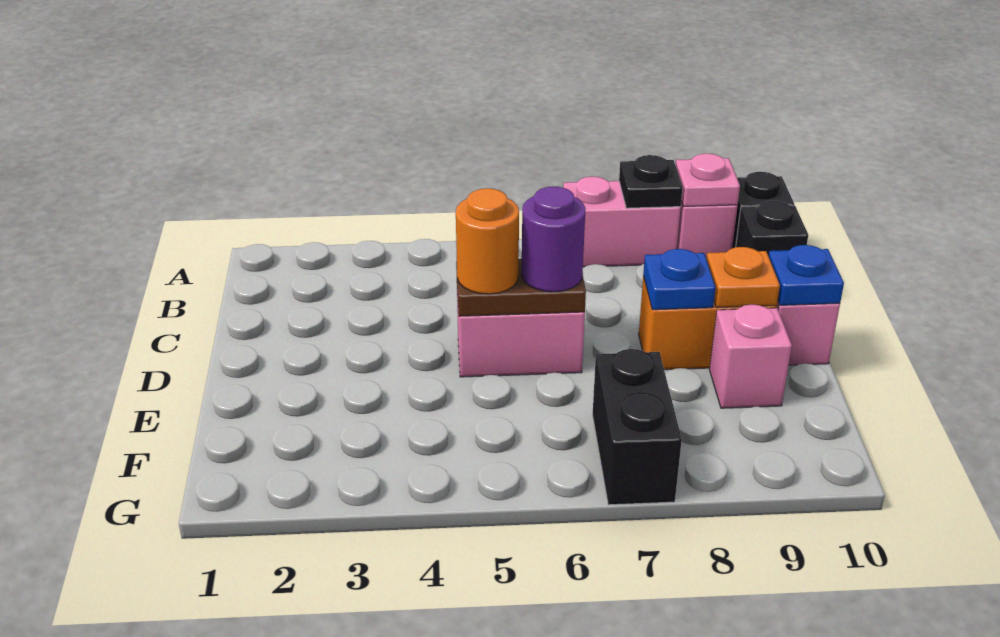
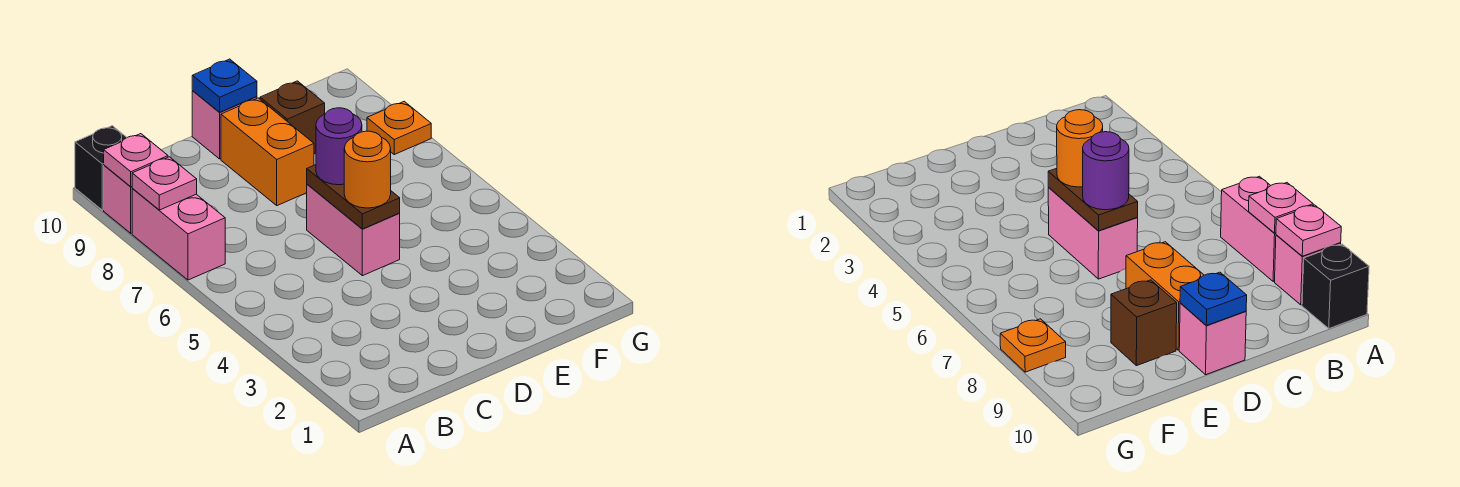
black plate A8 level 2 -> pink plate A8 level 2
black brick B10 level 1 -> none
blue plate D8 level 2 -> none
orange plate D9 level 2 -> orange plate G8 level 1
pink brick E9 level 1 -> brown brick E9 level 1
black brick F7:G7 level 1 -> none

